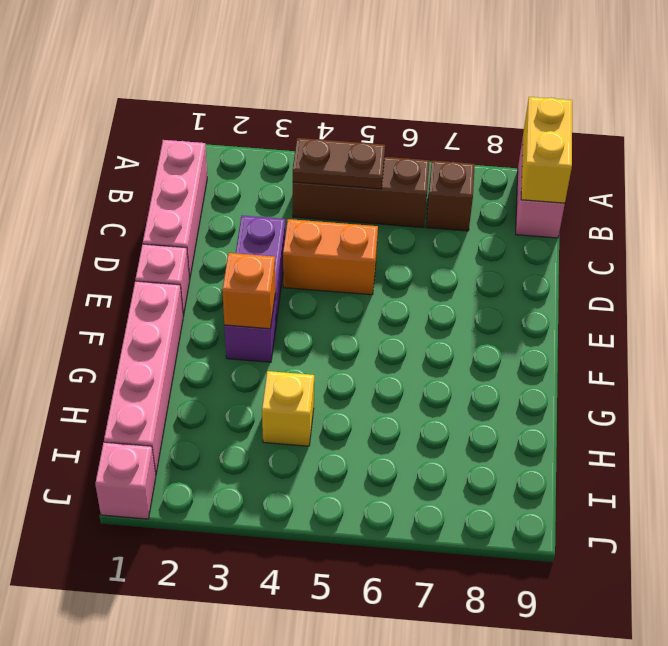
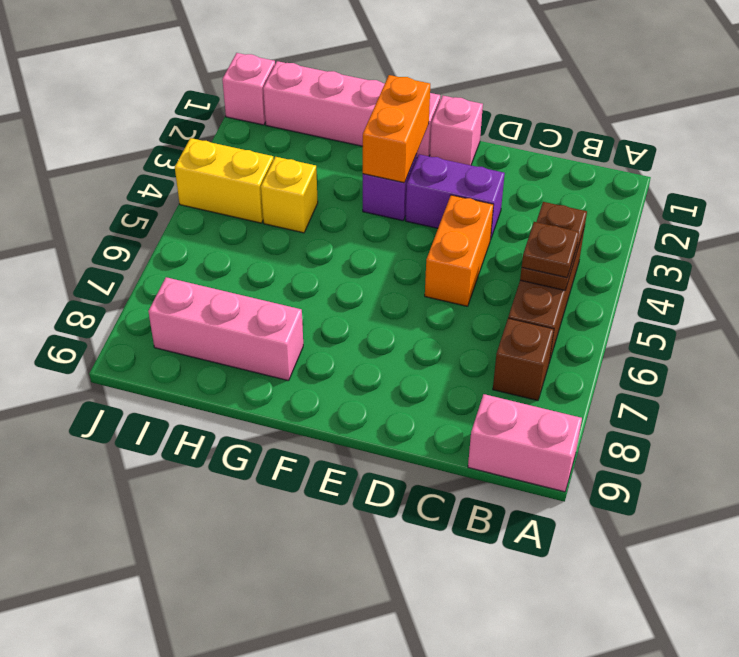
yellow brick A9:B9 level 2 -> yellow brick I4:J4 level 1
pink brick B1:D1 level 1 -> pink brick G8:I8 level 1
none -> brown plate B5 level 3
orange brick F3 level 2 -> orange brick F2:F3 level 2

